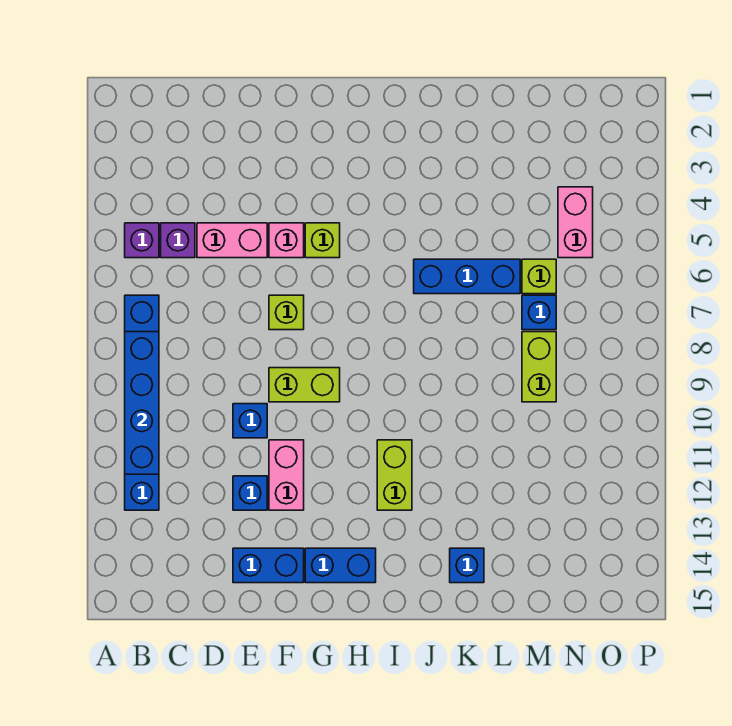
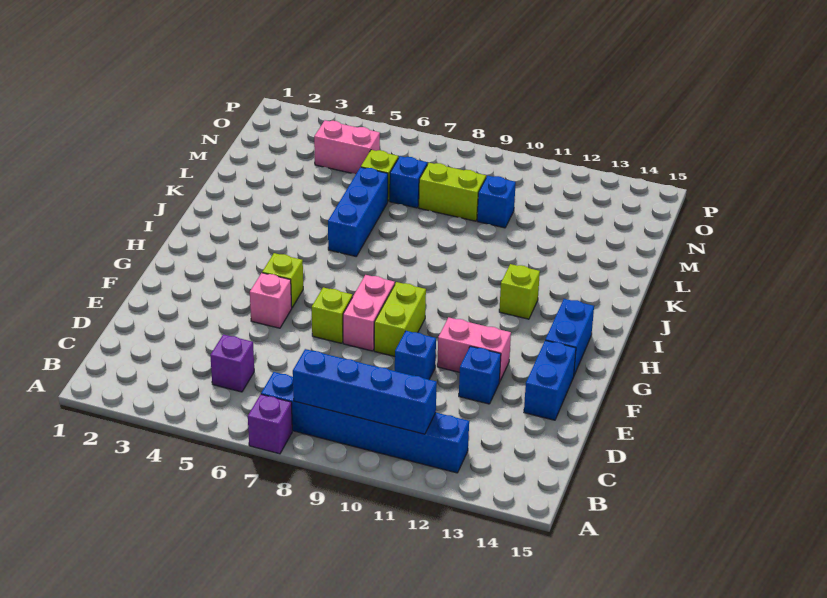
purple brick B5 level 1 -> purple brick A7 level 1
pink brick D5:E5 level 1 -> pink brick F8:G8 level 1
lime brick I11:I12 level 1 -> lime brick I12 level 1
blue brick K14 level 1 -> blue brick M10 level 1

